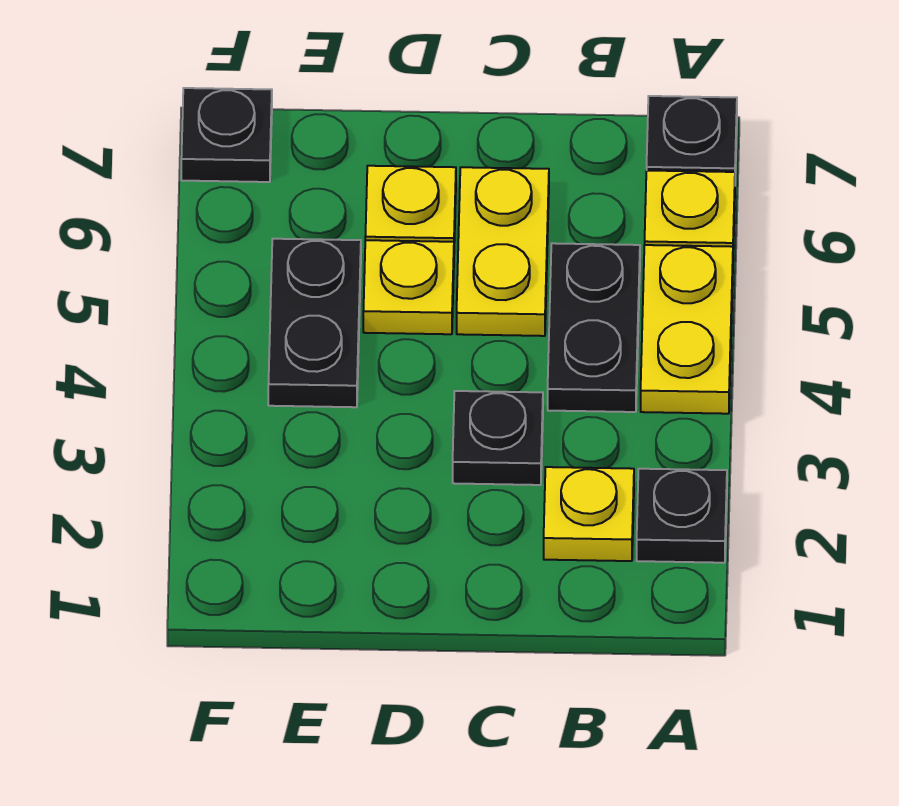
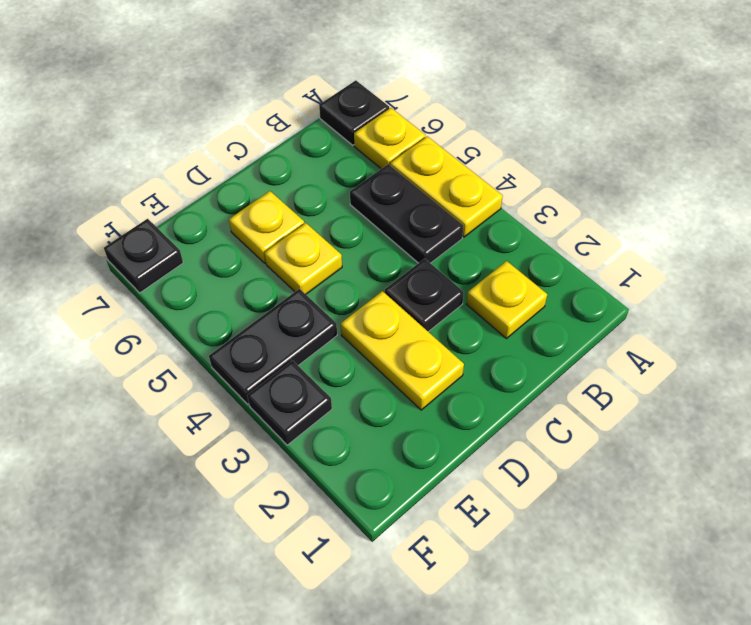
black plate A2 level 1 -> black plate F3 level 1
yellow plate C5:C6 level 1 -> yellow plate D2:D3 level 1
black plate E4:E5 level 1 -> black plate E4:F4 level 1

